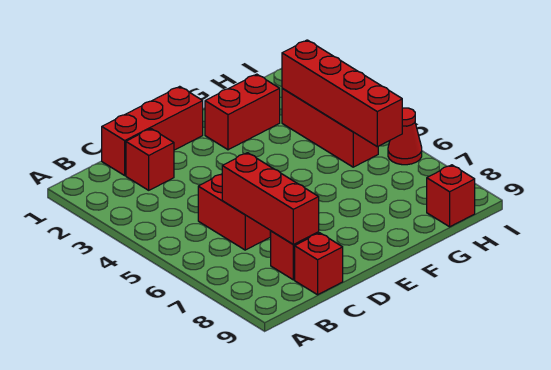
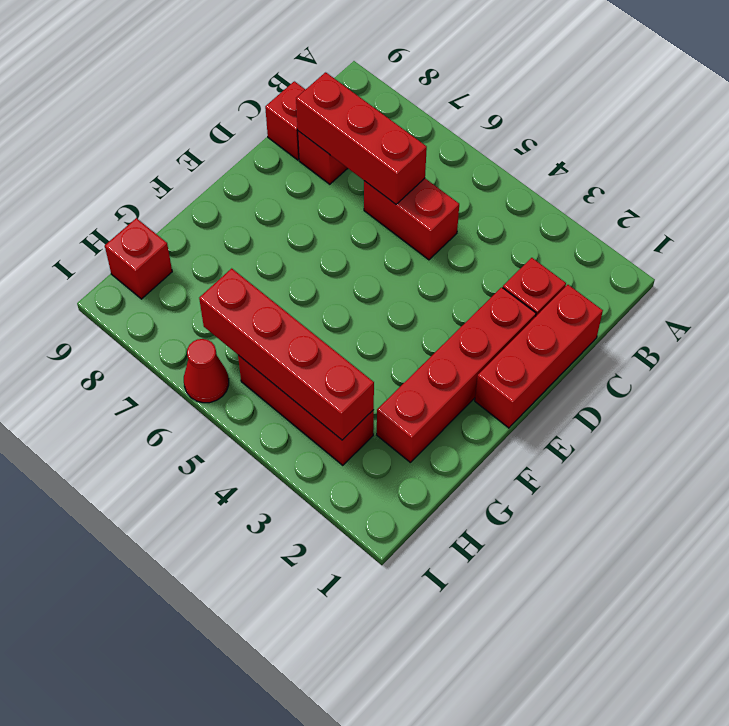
red brick F2:G2 level 1 -> red brick D2:G2 level 1

